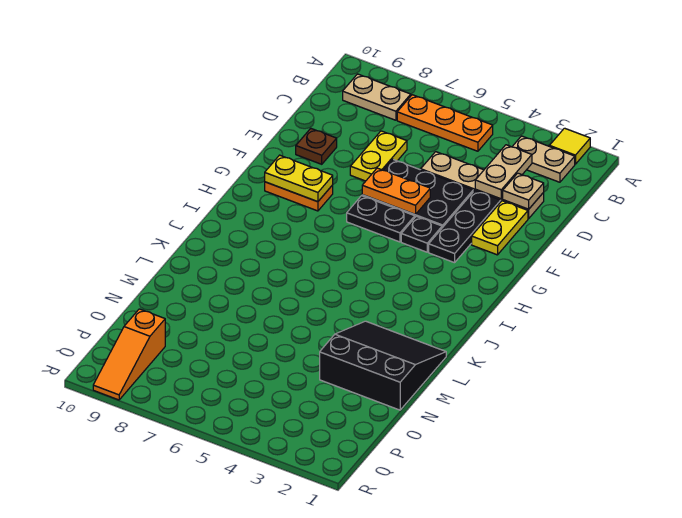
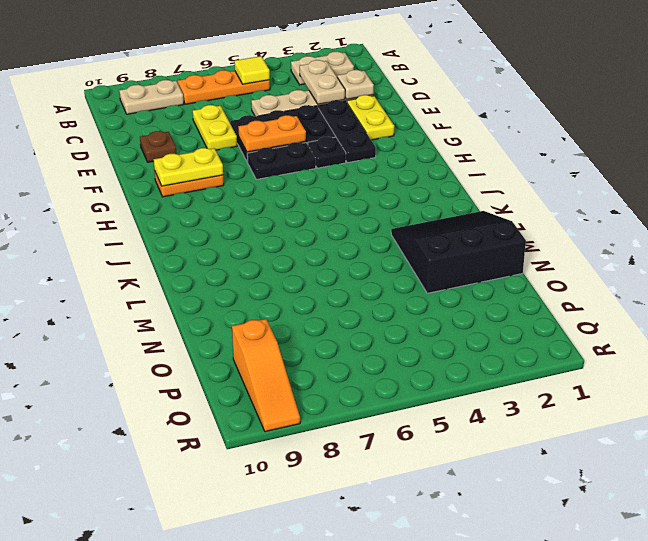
yellow tile A2 level 1 -> yellow tile B5 level 2

